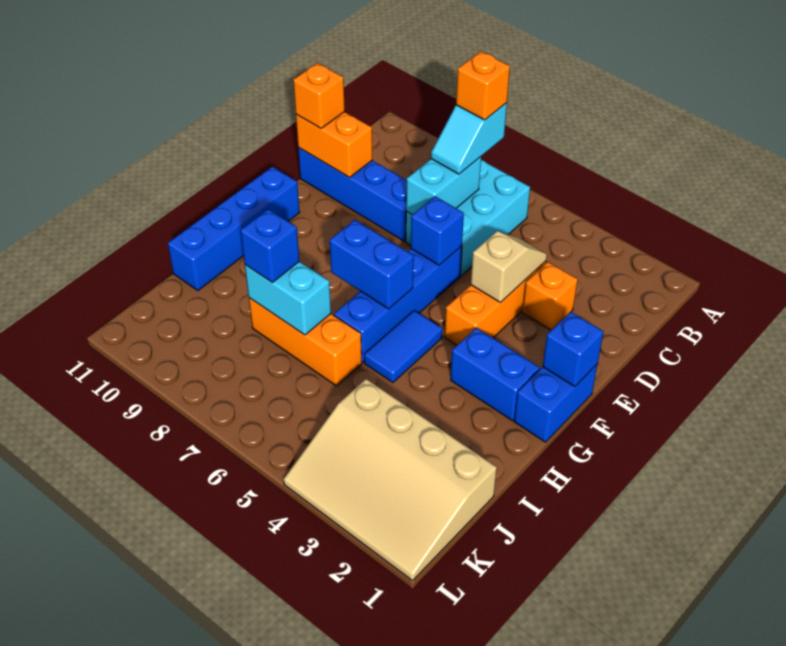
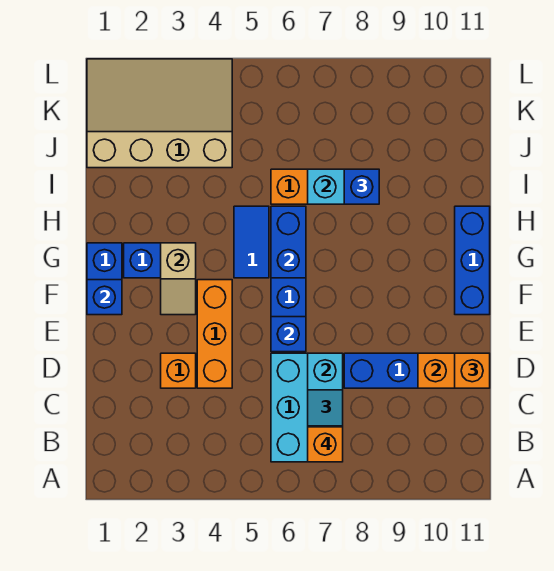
tan slope D4:E4 level 2 top E -> tan slope F3:G3 level 2 top G
blue brick F11:I11 level 1 -> blue brick F11:H11 level 1
blue brick G6:G7 level 2 -> blue brick G6:H6 level 2

